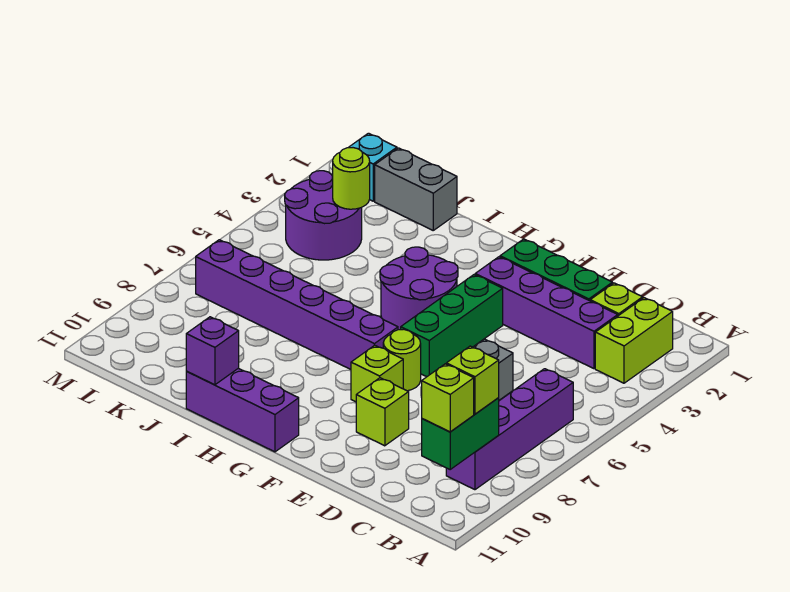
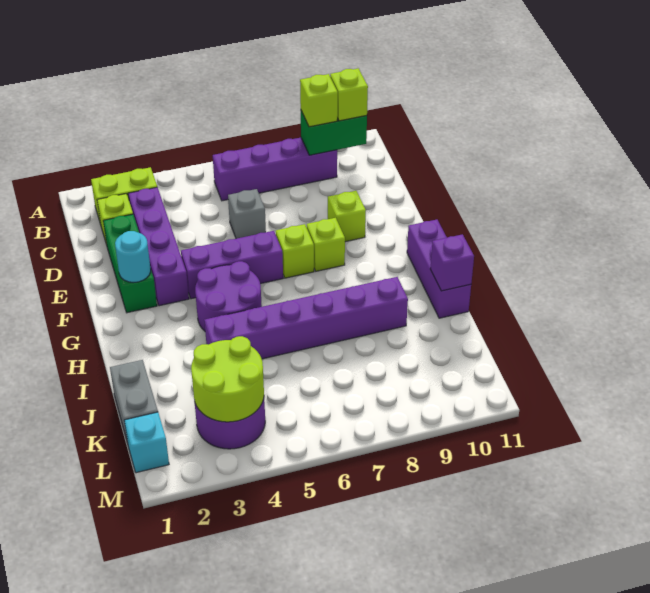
none -> cyan round brick F2 level 2
green brick F4:F6 level 1 -> purple brick F4:F6 level 1
lime round brick F7 level 1 -> lime brick F7 level 1
purple brick G7:L7 level 1 -> purple brick I4:I9 level 1
lime round brick K3 level 2 -> lime round brick K3:L4 level 2

